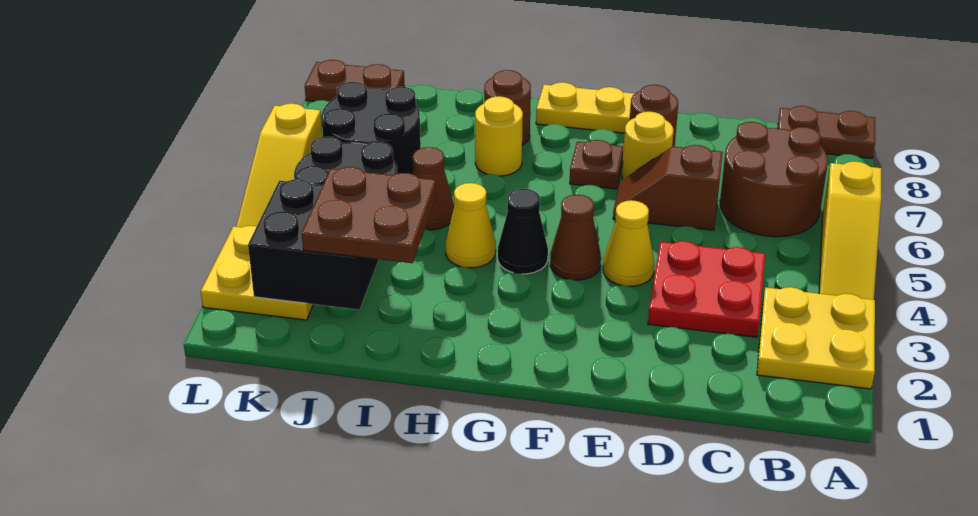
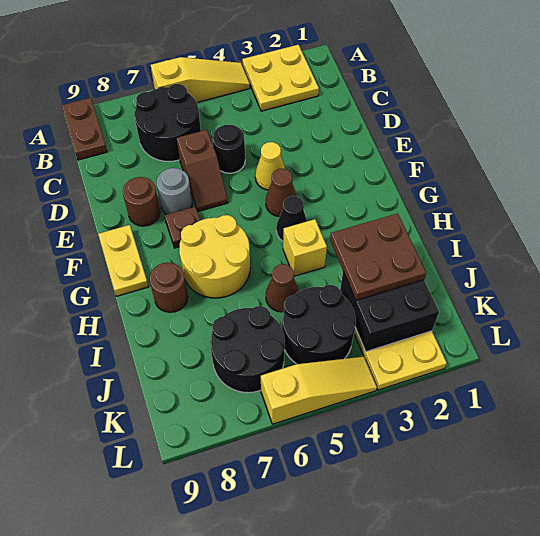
brown round brick B6:C7 level 1 -> black round brick B6:C7 level 1
red plate C3:D4 level 1 -> none
none -> black round brick D5 level 1
yellow round brick E7 level 1 -> grey round brick E7 level 1
yellow cone H4 level 1 -> yellow brick H4 level 1
yellow round brick H7 level 1 -> yellow round brick G6:H7 level 1
brown plate K9:L9 level 1 -> none

